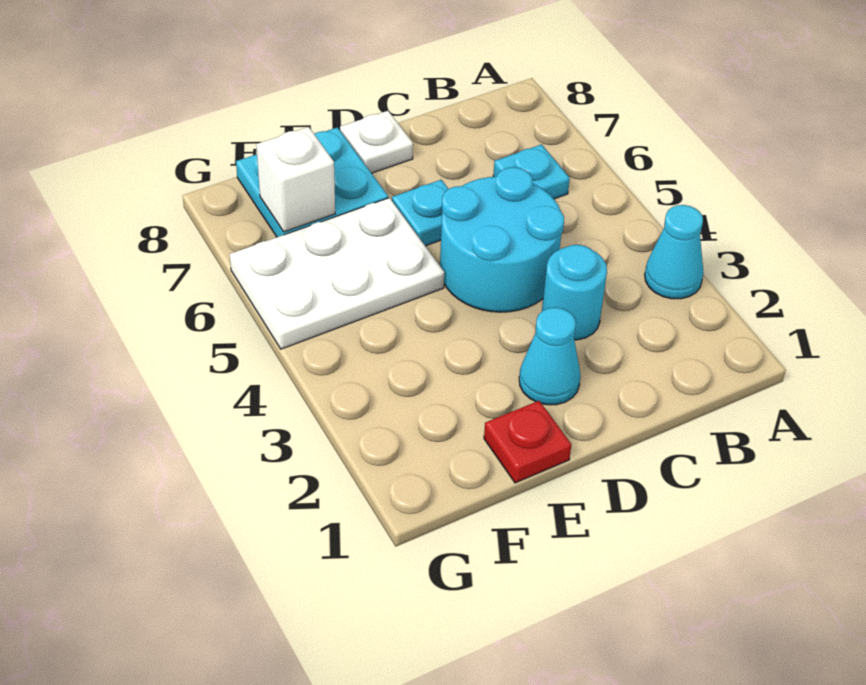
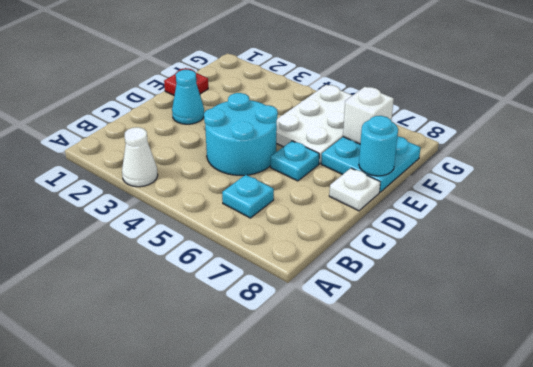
cyan cone A3 level 1 -> white cone A3 level 1
cyan round brick C3 level 1 -> cyan round brick E8 level 2

